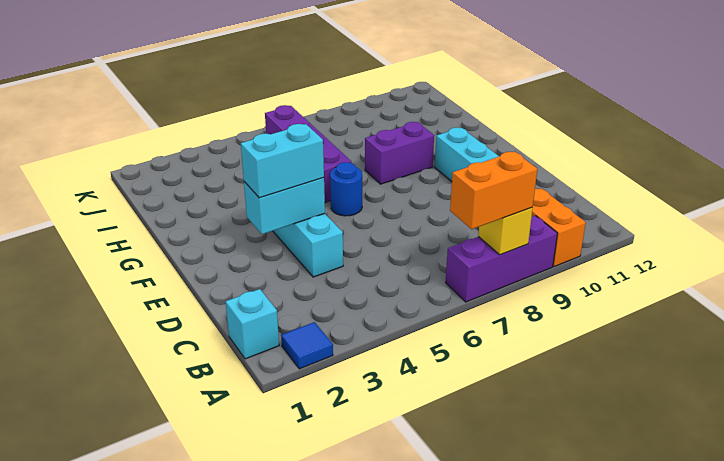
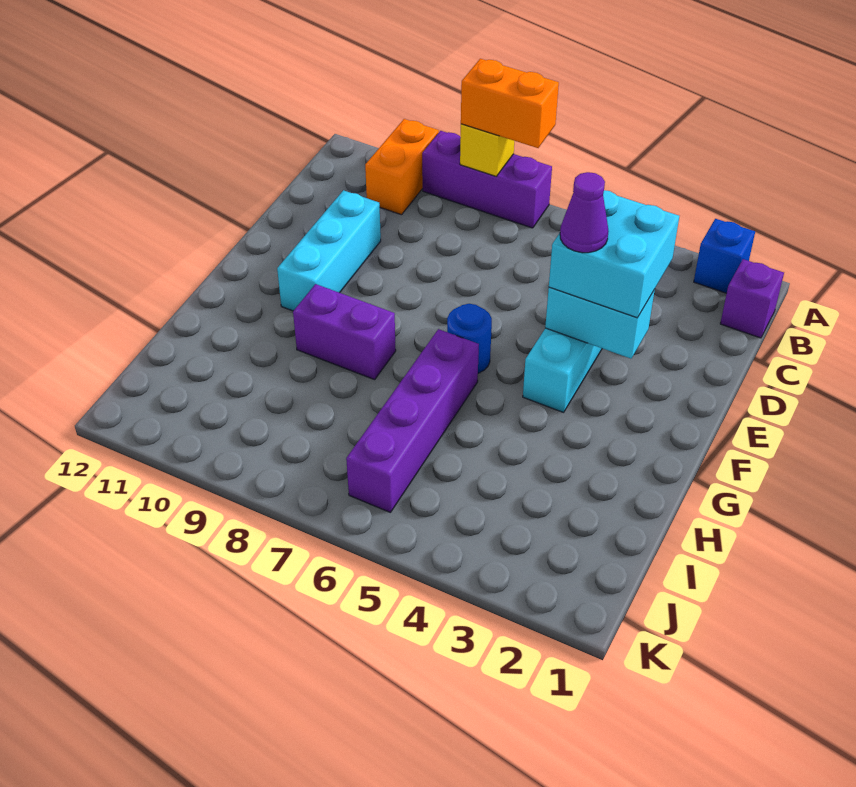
blue tile A2 level 1 -> blue brick A2 level 1
cyan brick B1 level 1 -> purple brick B1 level 1
cyan brick E3:E4 level 3 -> cyan brick D3:E4 level 3
none -> purple cone E4 level 4

